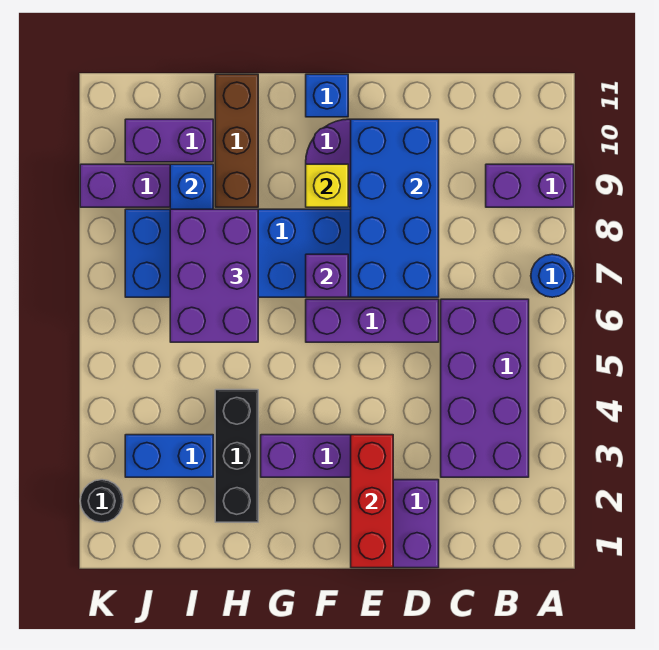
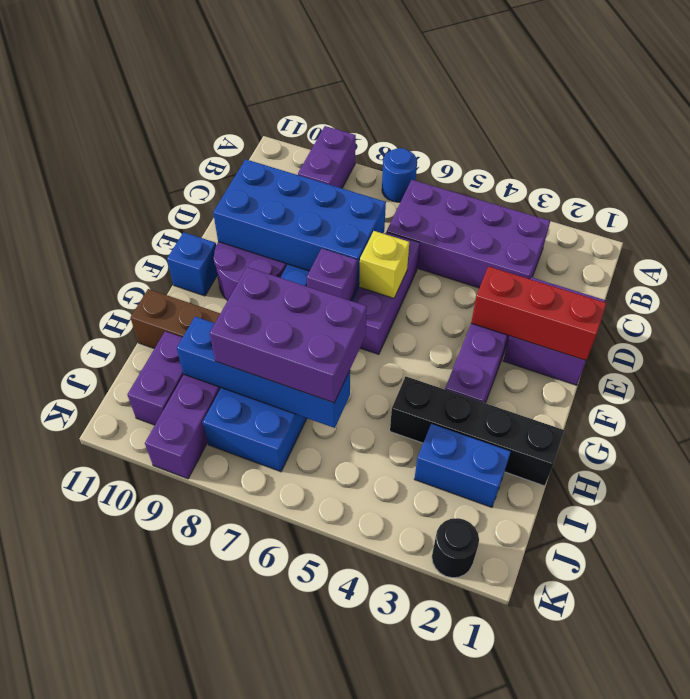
yellow brick F9 level 2 -> yellow brick E6 level 2
black brick H2:H4 level 1 -> black brick H1:H4 level 1
blue brick I3:J3 level 1 -> blue brick I2:I3 level 1

